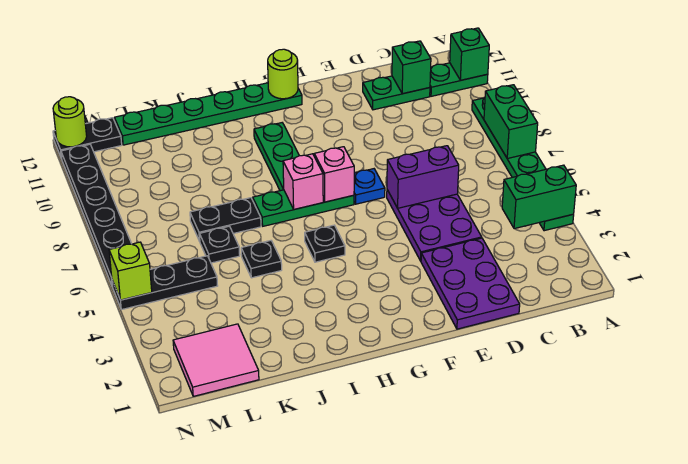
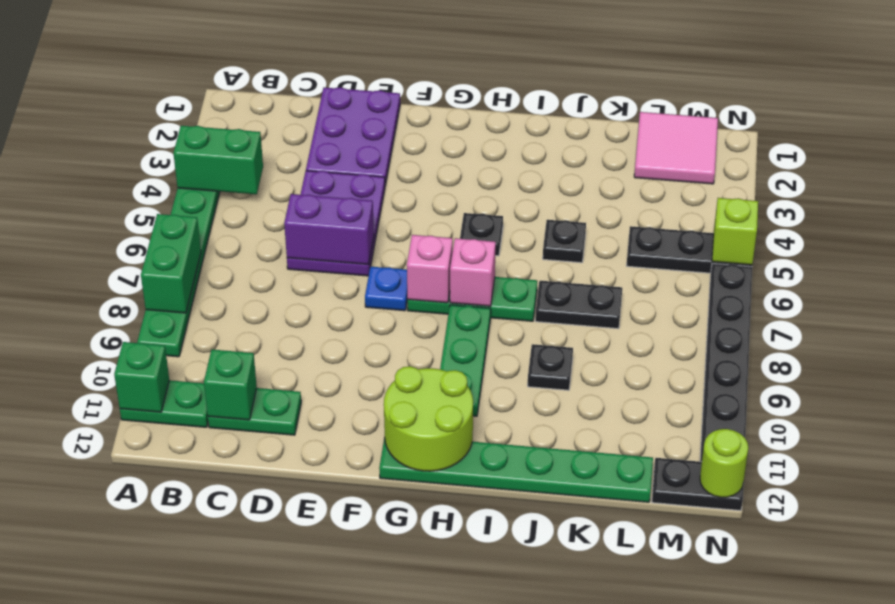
lime round brick G12 level 2 -> lime round brick G11:H12 level 2
black plate K6 level 1 -> black plate J9 level 1

